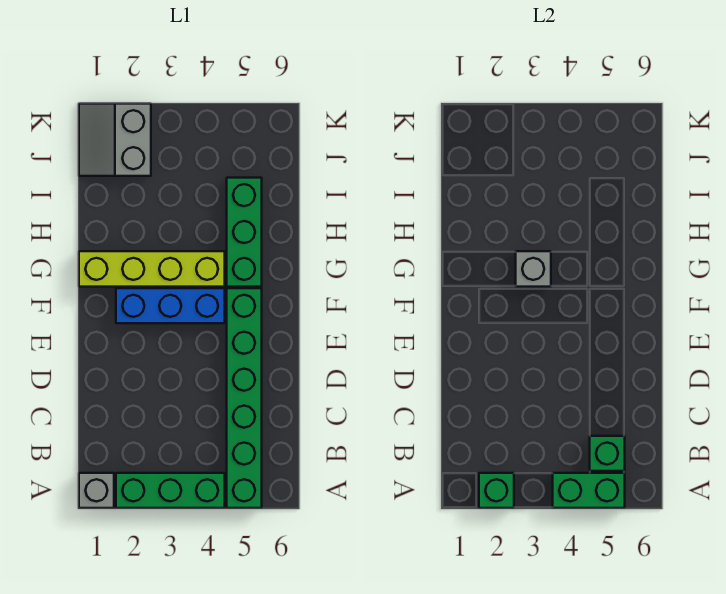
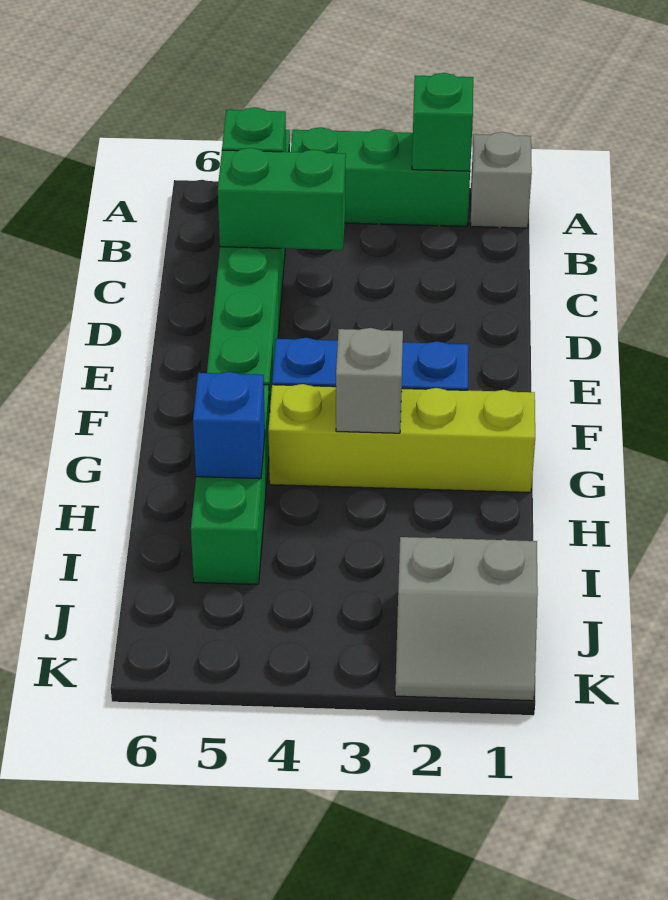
green brick A4:A5 level 2 -> green brick C4:C5 level 2
none -> blue brick H5 level 2
grey slope J1:K2 level 1 top 2 -> grey slope J1:K2 level 1 top J

